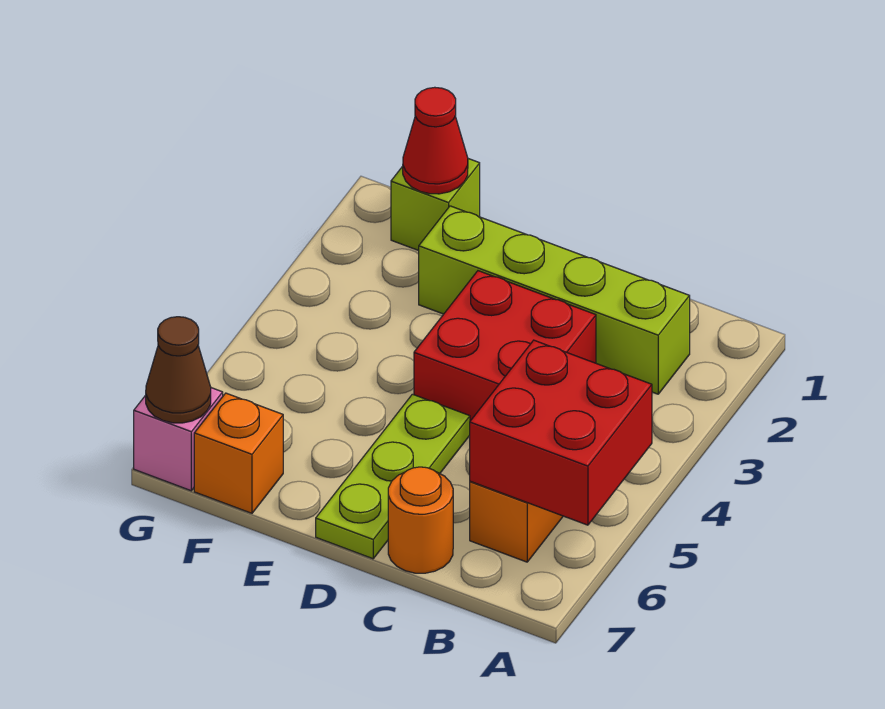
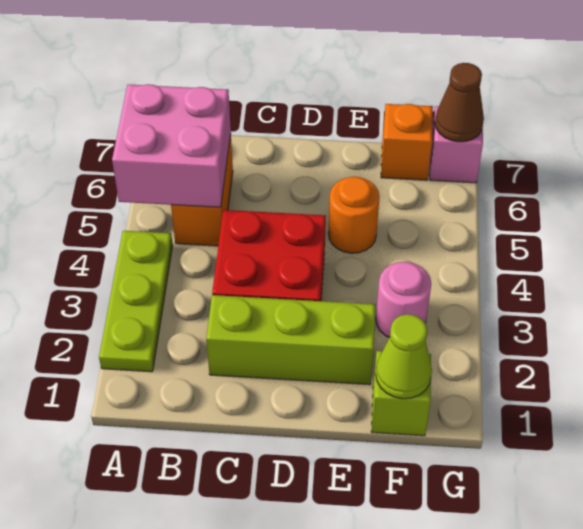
red brick A5:B6 level 2 -> pink brick A5:B6 level 2
lime brick B2:E2 level 1 -> lime brick C2:E2 level 1
orange round brick C7 level 1 -> orange round brick E5 level 1
lime plate D5:D7 level 1 -> lime plate A2:A4 level 1
red cone F1 level 2 -> lime cone F1 level 2
none -> pink round brick F3 level 1

